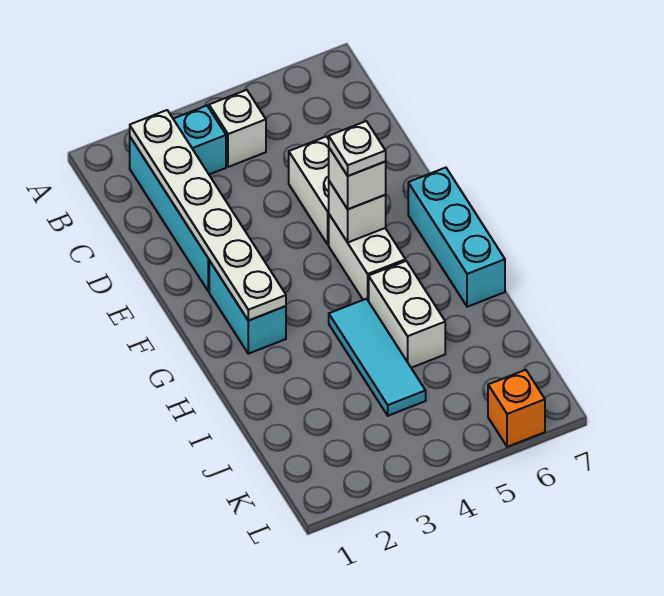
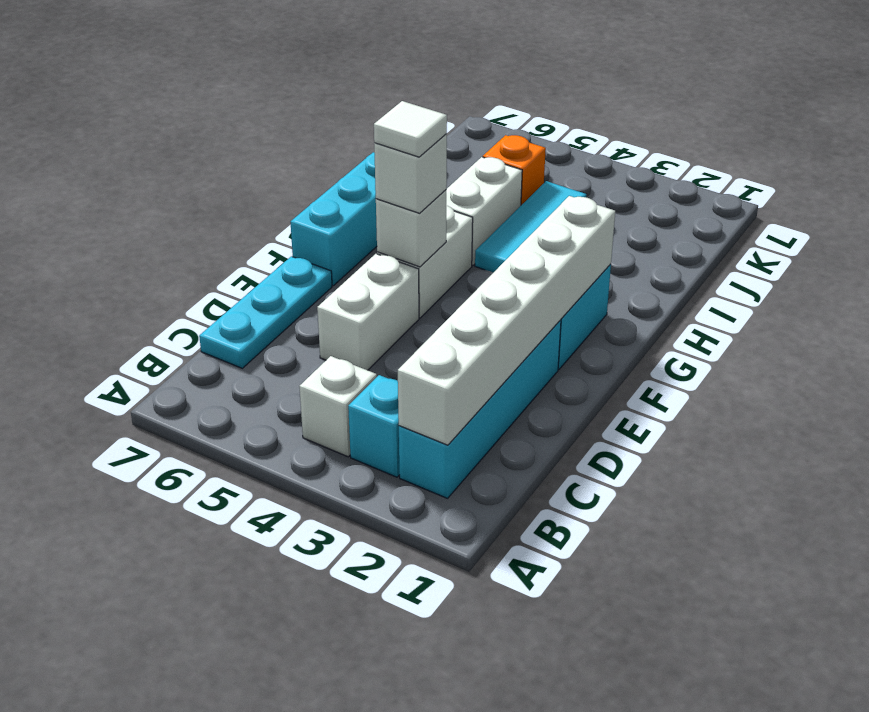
white plate B2:G2 level 2 -> white brick B2:G2 level 2
none -> cyan plate C7:E7 level 1
white plate F5 level 4 -> white tile F5 level 4
orange brick L6 level 1 -> orange brick J5 level 1

